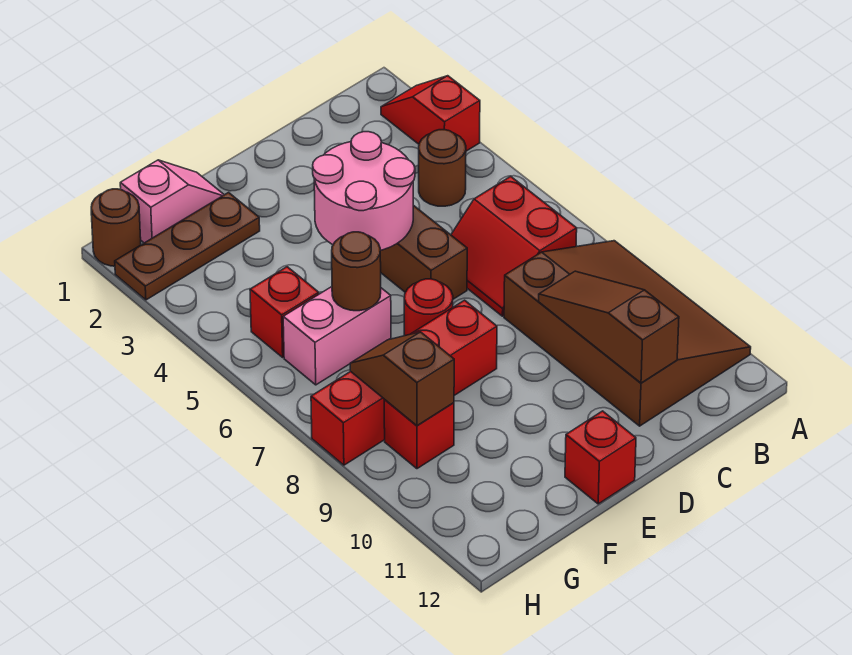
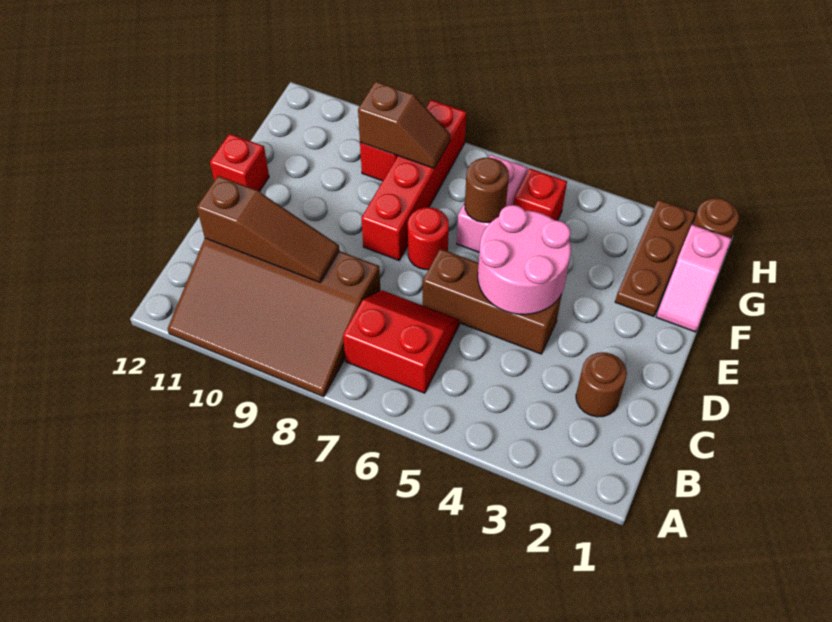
red slope A2:A3 level 1 top 3 -> none
brown round brick B4 level 1 -> brown round brick C2 level 1

